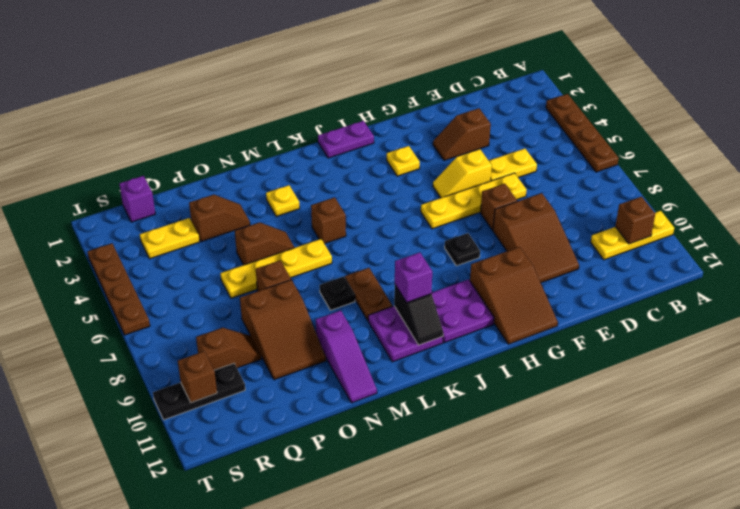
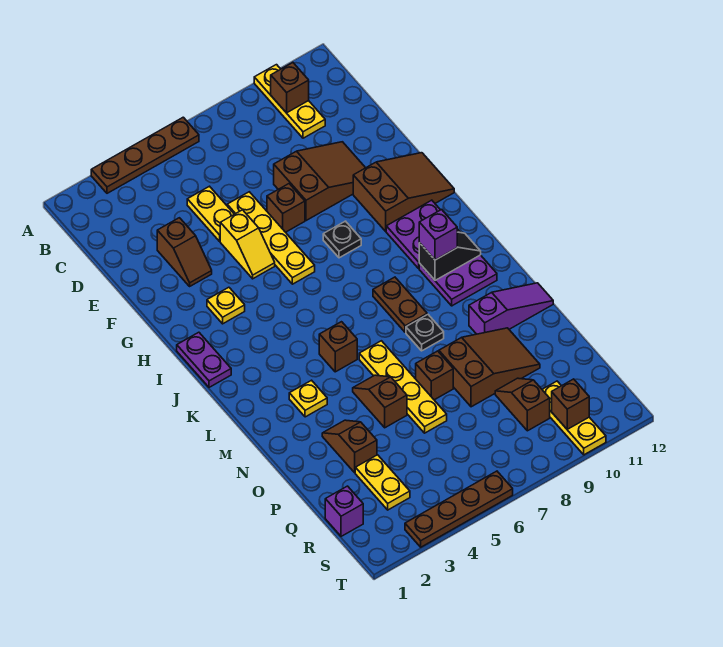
brown plate L8:L9 level 1 -> brown plate K8:L8 level 1
black plate R10:T10 level 1 -> yellow plate R10:T10 level 1

